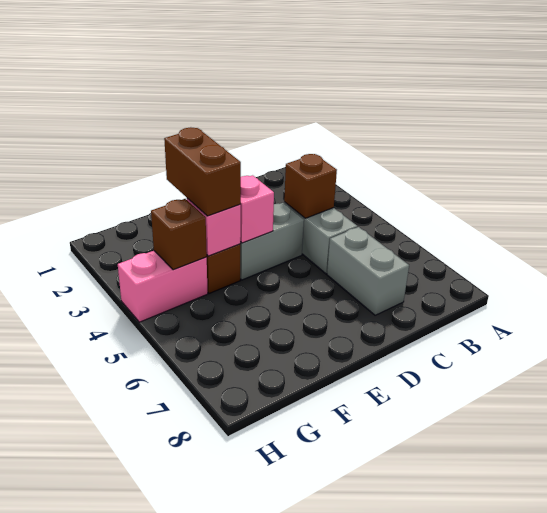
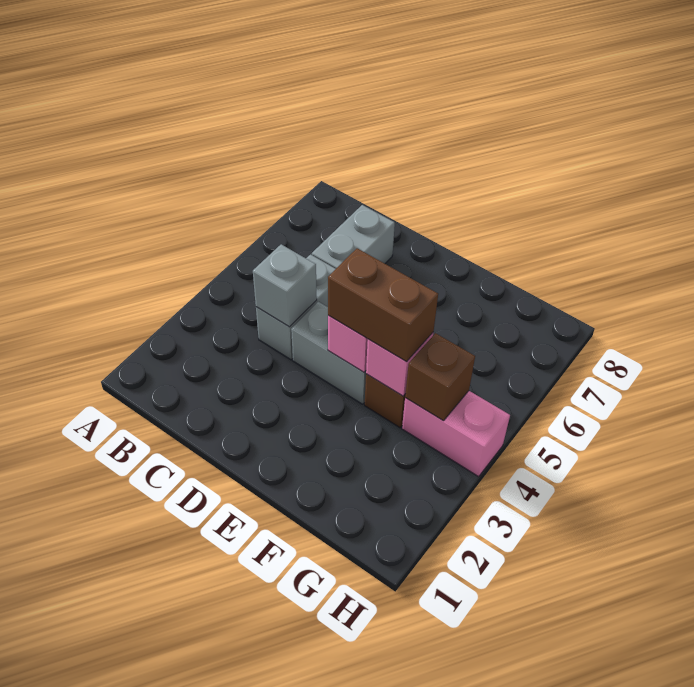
brown brick C4 level 2 -> grey brick C4 level 2
brown brick F3:F4 level 3 -> brown brick E4:F4 level 3

